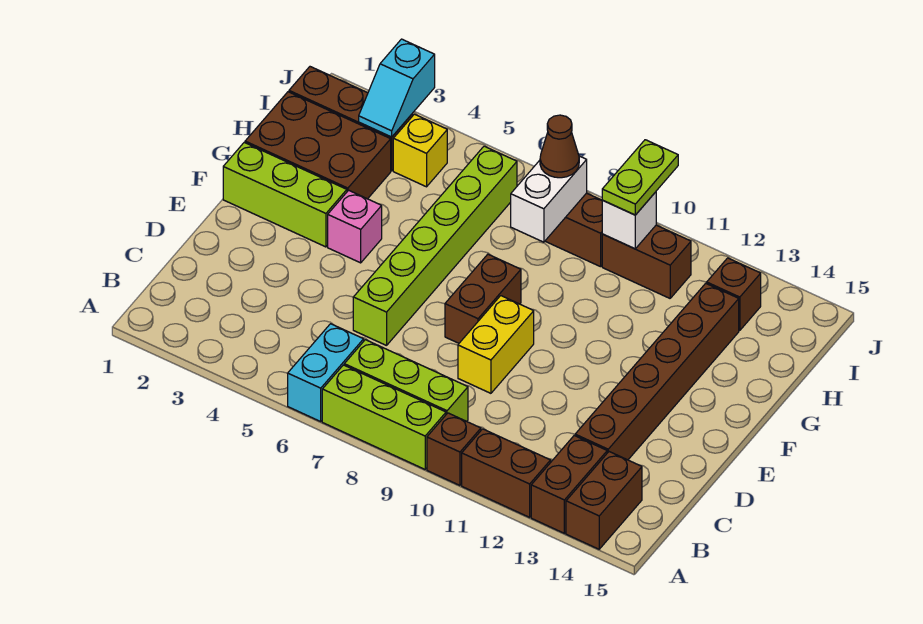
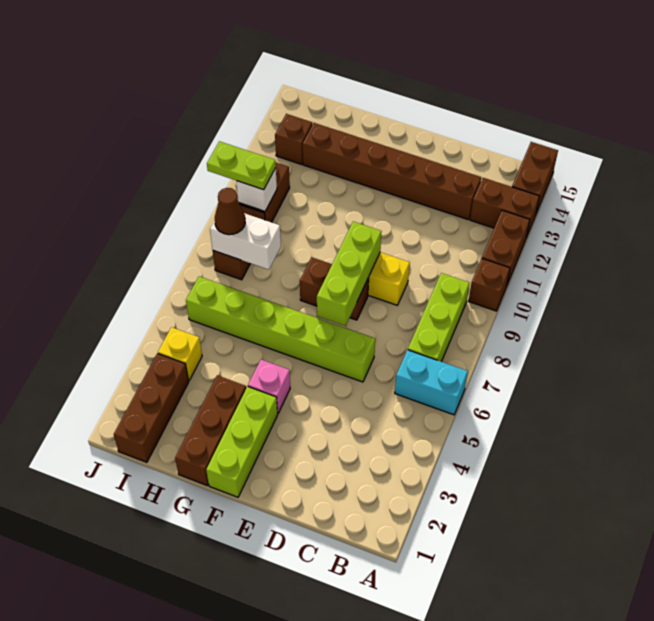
lime brick A7:A9 level 1 -> lime brick E7:E9 level 2
brown brick A14:B14 level 1 -> brown brick A14:A15 level 1
brown brick G1:H3 level 1 -> brown brick G1:G3 level 1
cyan slope I3:J3 level 2 top J -> none

